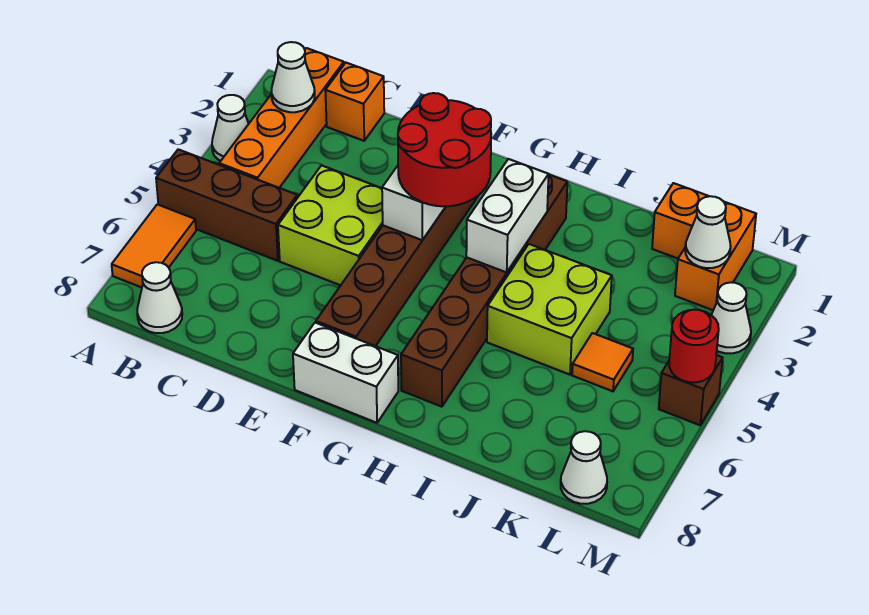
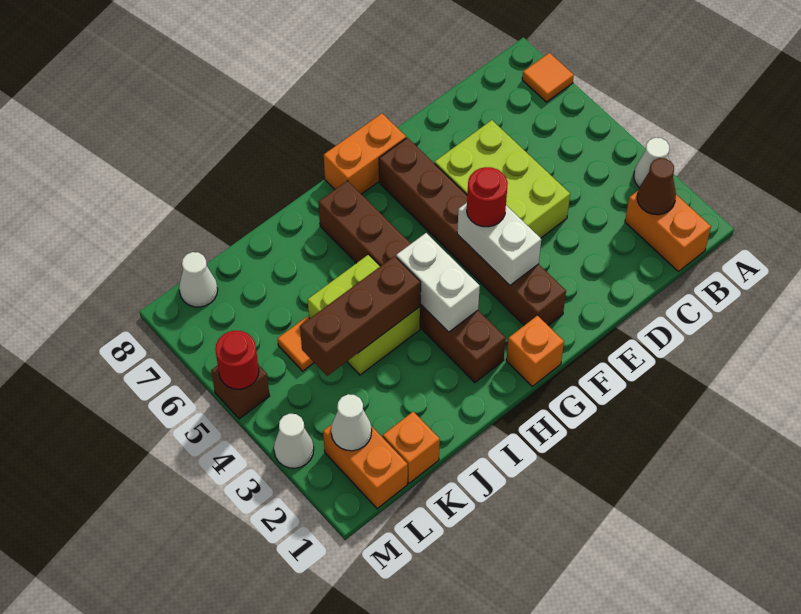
brown brick A5:C5 level 1 -> brown brick I4:K4 level 2
orange tile A6:A7 level 1 -> orange tile A7 level 1
orange brick B1:B4 level 1 -> orange brick B1:B2 level 1
white cone B2 level 2 -> brown cone B2 level 2
white cone B8 level 1 -> none
orange brick C1 level 1 -> orange brick G1 level 1
lime brick D4:E5 level 1 -> lime brick D4:E6 level 1
red round brick F3:G4 level 3 -> red round brick F4 level 3
white brick F8:G8 level 1 -> orange brick F8:G8 level 1

